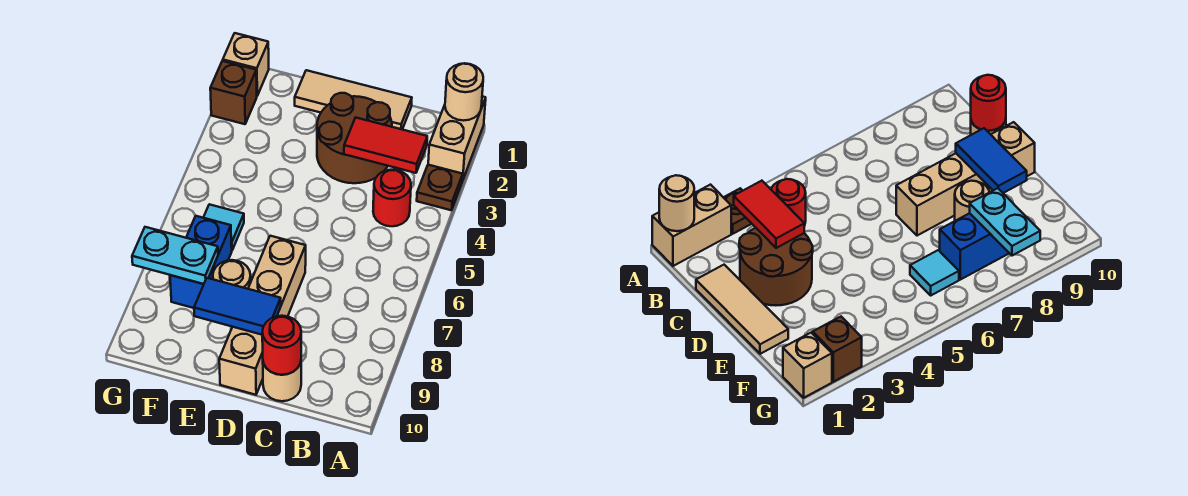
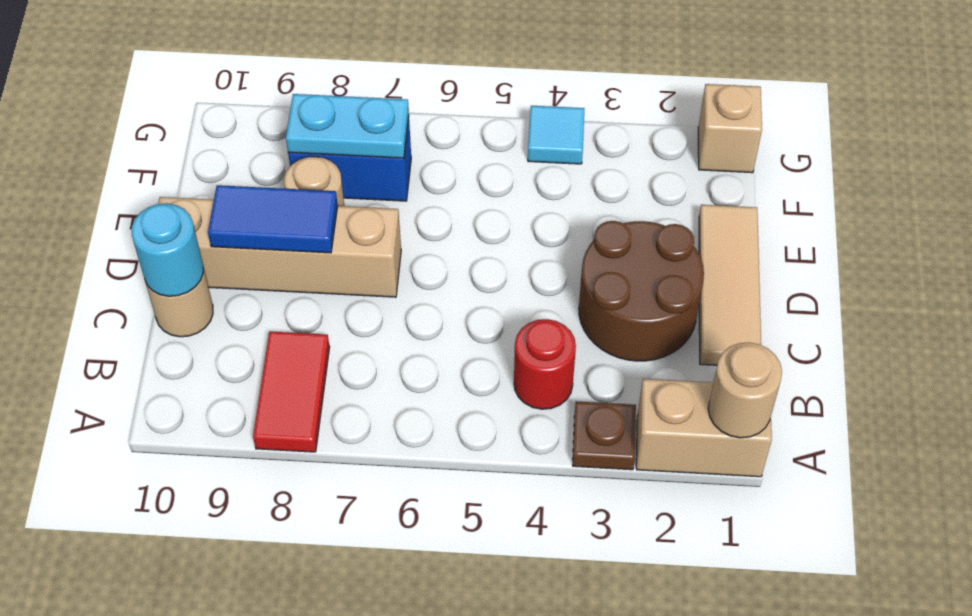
red tile B3:C3 level 2 -> red tile A8:B8 level 1
red round brick C10 level 2 -> cyan round brick C10 level 2
blue tile D9:E9 level 2 -> blue tile D8:D9 level 2
cyan tile F6 level 1 -> cyan tile G4 level 1
cyan plate F8:G8 level 2 -> cyan plate F7:F8 level 2
brown brick G2 level 1 -> none

